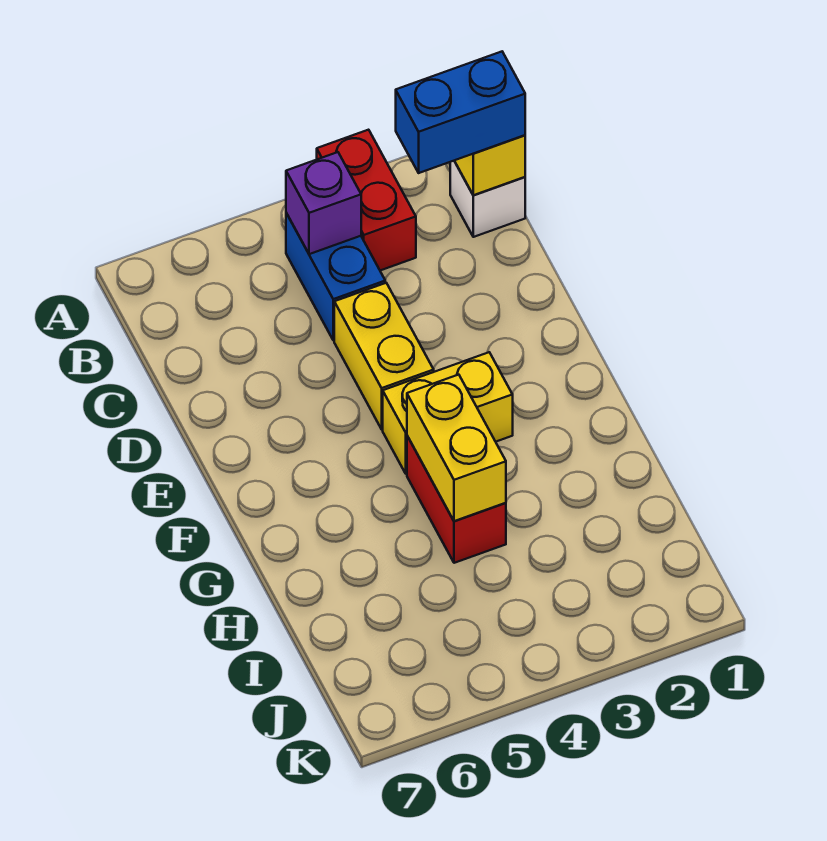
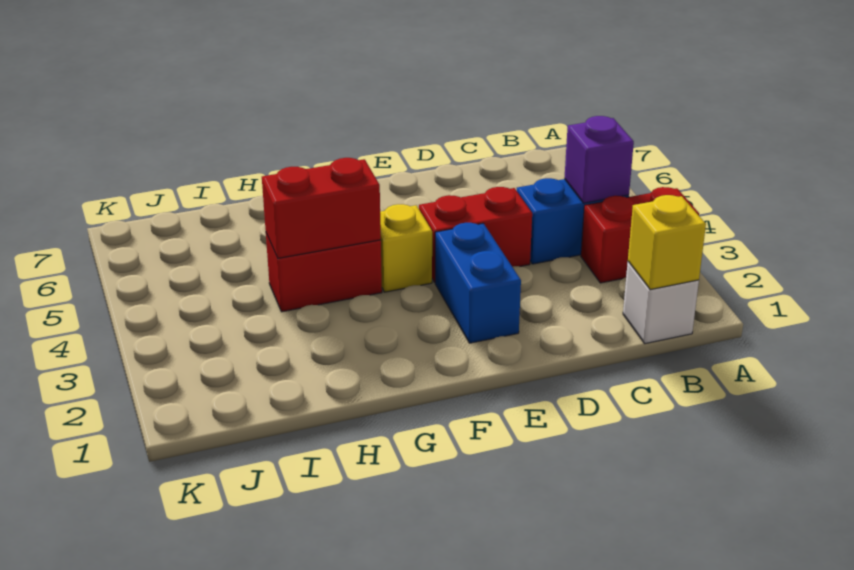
blue brick B1:B2 level 3 -> blue brick E2:E3 level 1
yellow brick D4:E4 level 1 -> red brick D4:E4 level 1
yellow brick F3:F4 level 1 -> yellow brick F4 level 1
yellow brick G4:H4 level 2 -> red brick G4:H4 level 2

